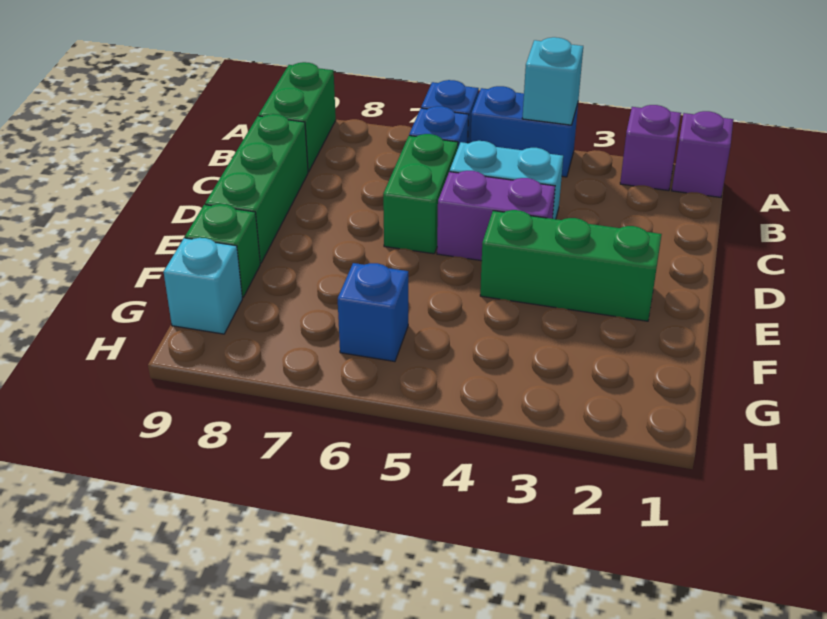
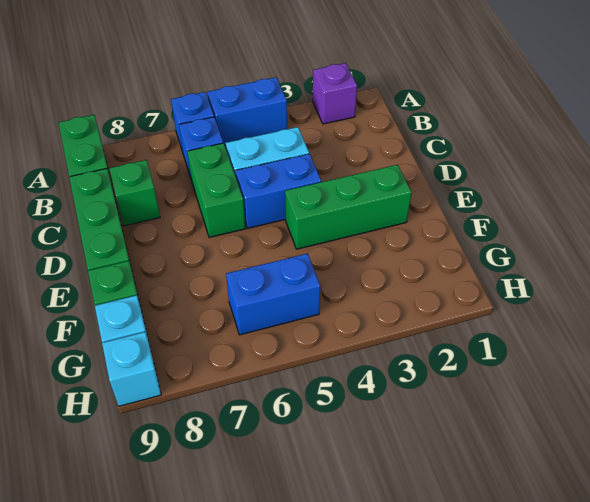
purple brick A1 level 1 -> none
cyan brick A4 level 2 -> cyan brick H9 level 1
none -> green brick C8 level 1
purple brick D4:D5 level 1 -> blue brick D4:D5 level 1
blue brick G6 level 1 -> blue brick G5:G6 level 1

